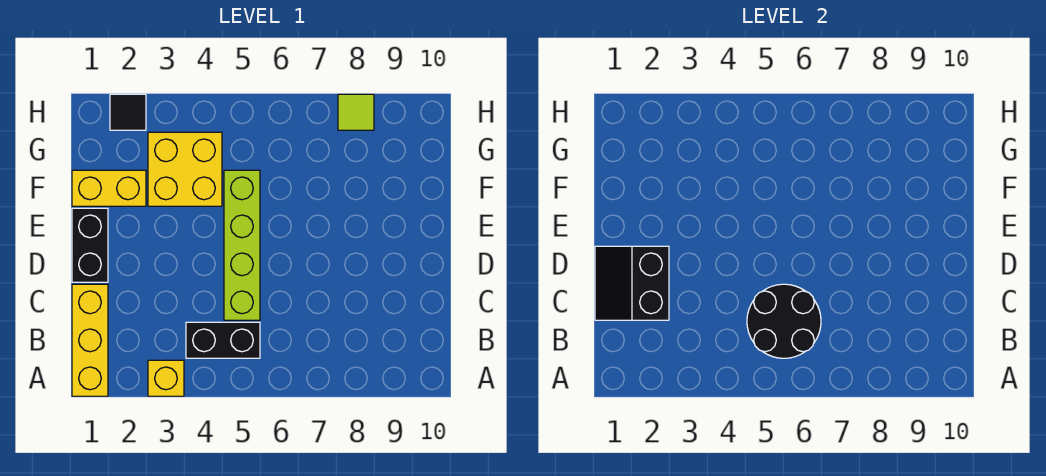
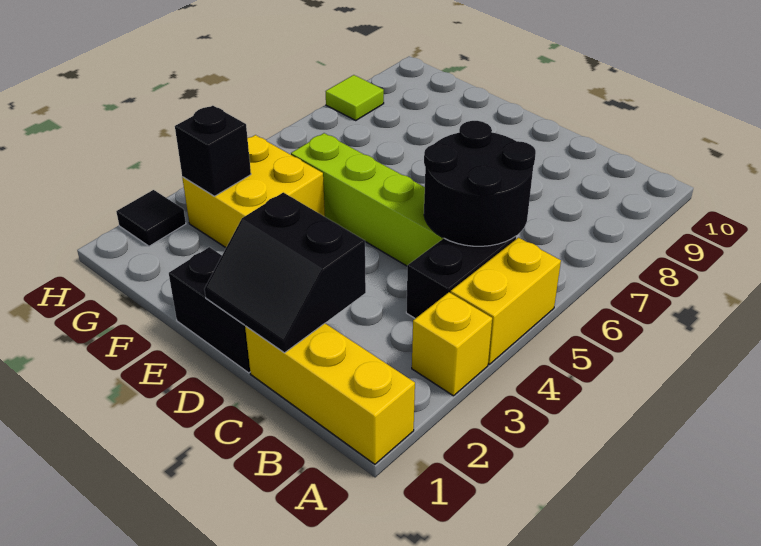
yellow brick F1:F2 level 1 -> yellow brick A4:A5 level 1
none -> black brick G3 level 2

